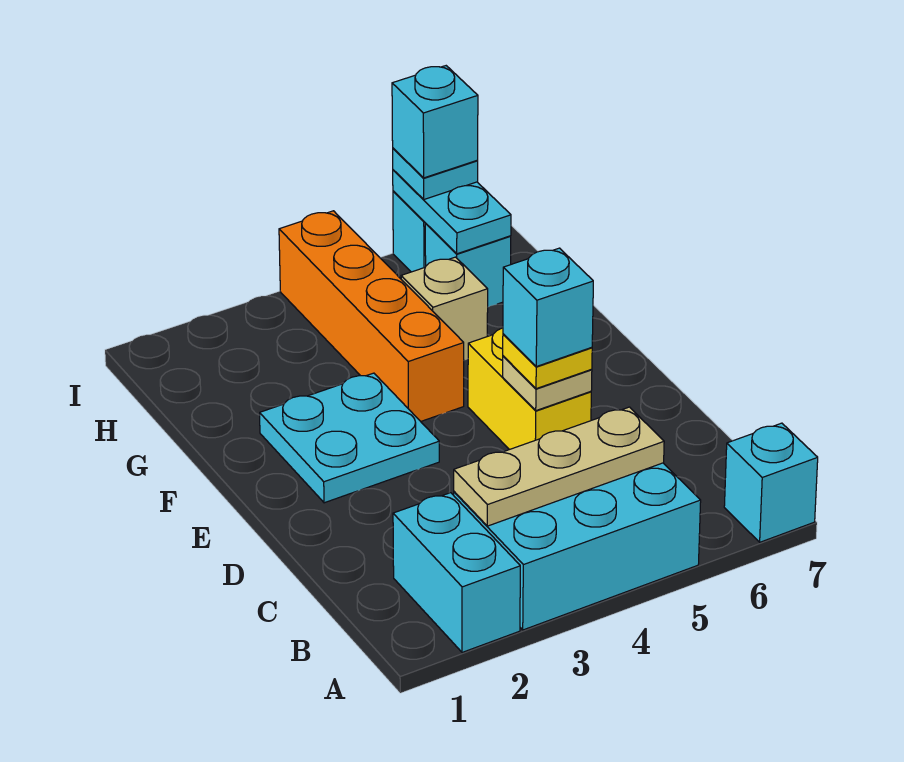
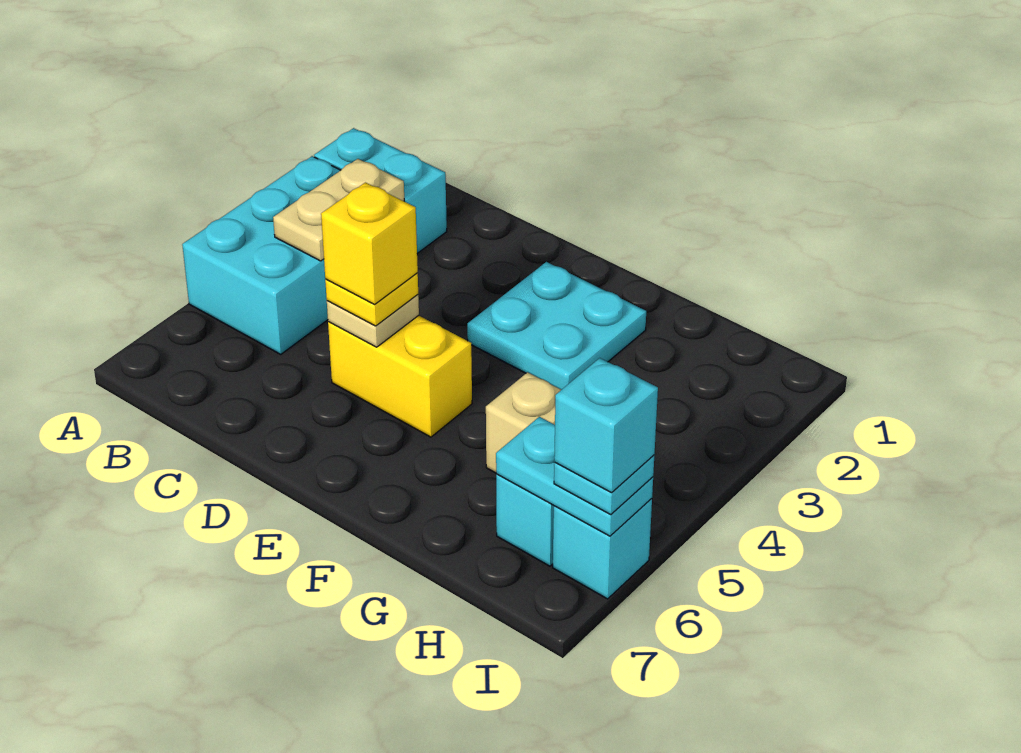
cyan brick A7 level 1 -> none
tan plate B3:B5 level 2 -> tan plate B3:B4 level 2
cyan brick D5 level 4 -> yellow brick D5 level 4
orange brick F4:I4 level 1 -> none

